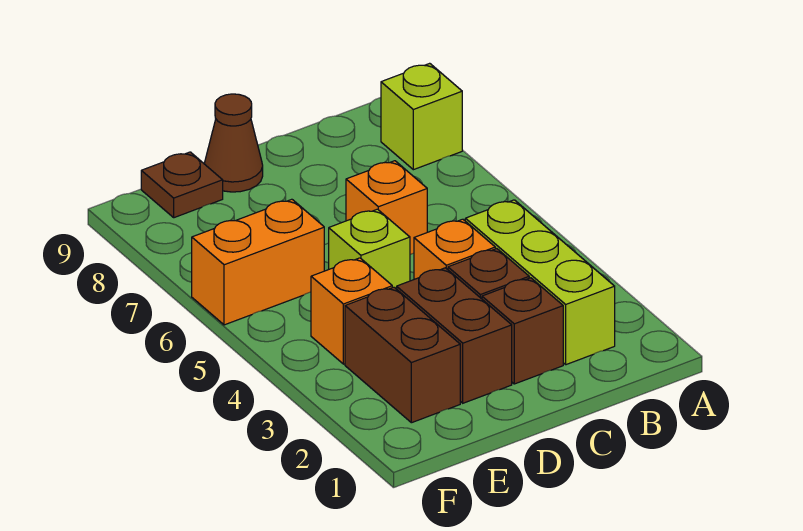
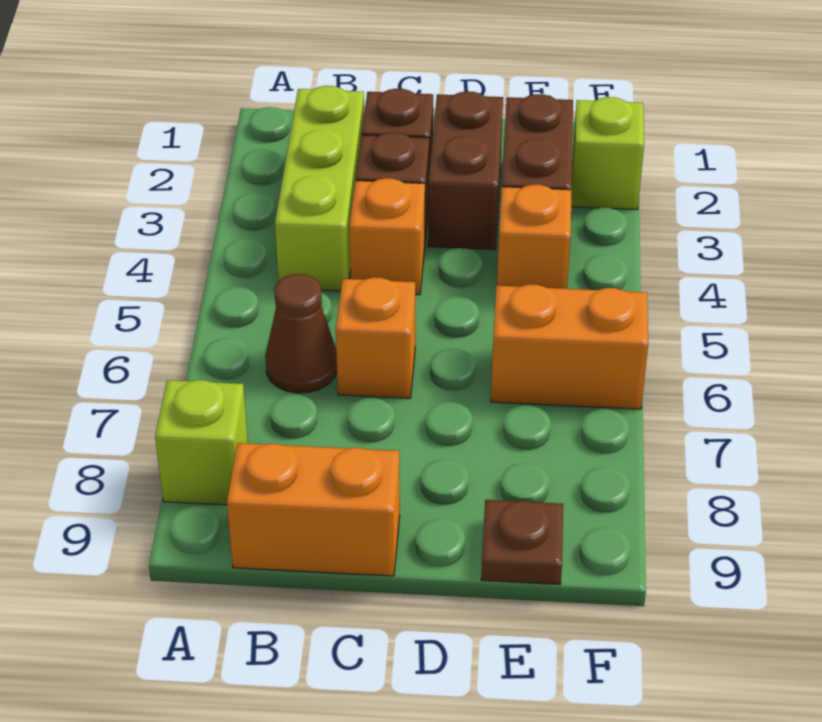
none -> orange brick B9:C9 level 1
lime brick D5 level 1 -> lime brick F2 level 1
brown cone D9 level 1 -> brown cone B6 level 1

